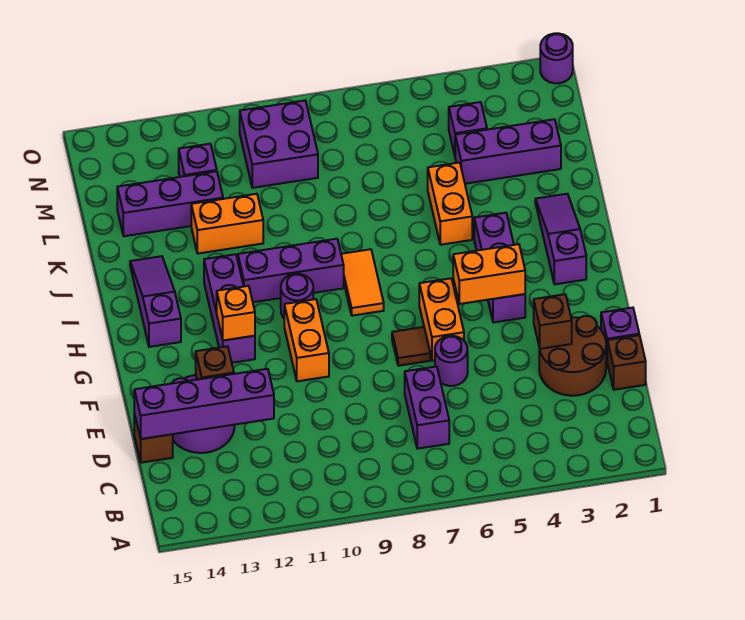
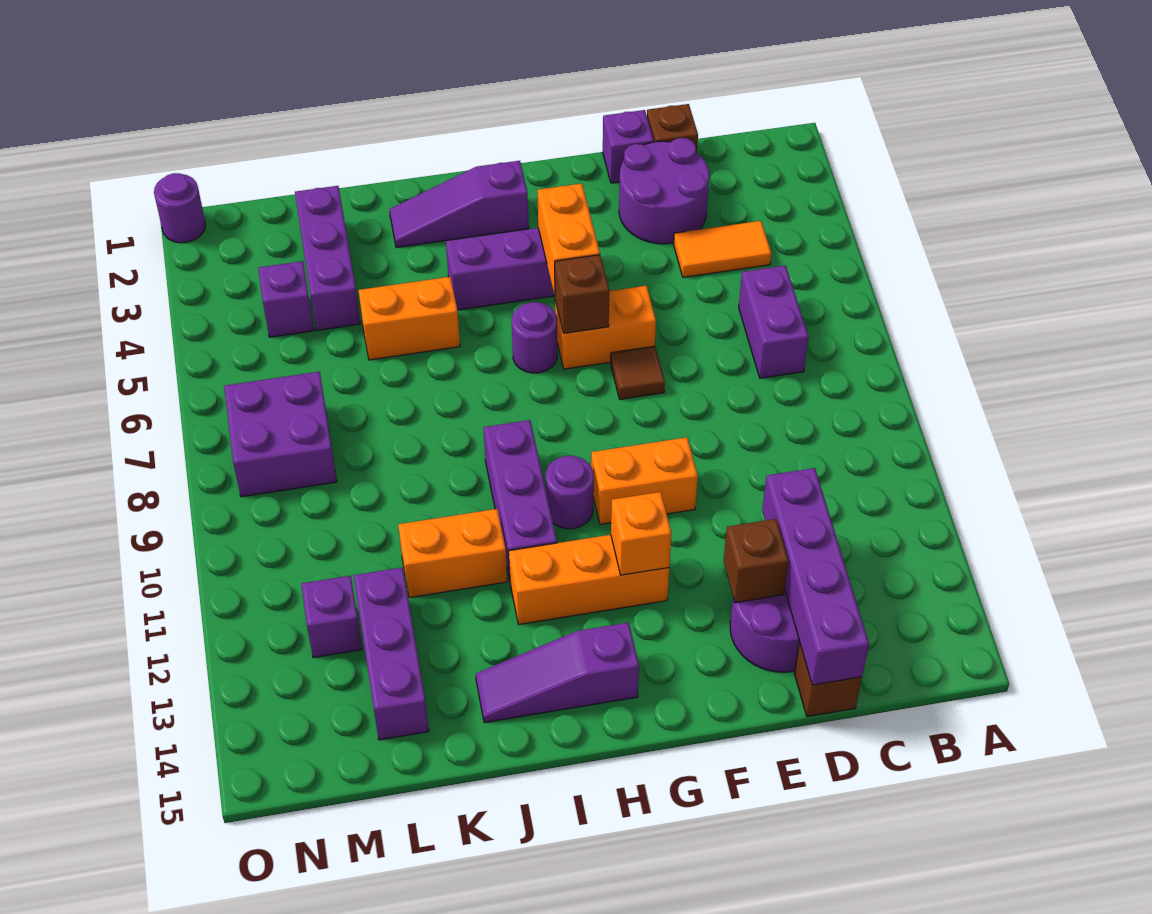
purple brick C7:D7 level 1 -> purple brick C6:C7 level 1
brown round brick D2:E3 level 1 -> purple round brick D2:E3 level 1
brown brick E3 level 2 -> brown brick G6 level 2
purple round brick E6 level 1 -> purple round brick H6 level 1
purple brick G12:I12 level 1 -> orange brick G12:I12 level 1
orange tile H8:I8 level 1 -> orange tile C4:D4 level 1
orange brick K11:K12 level 1 -> orange brick J11:K11 level 1
purple brick M9:N10 level 1 -> purple brick M7:N8 level 1

